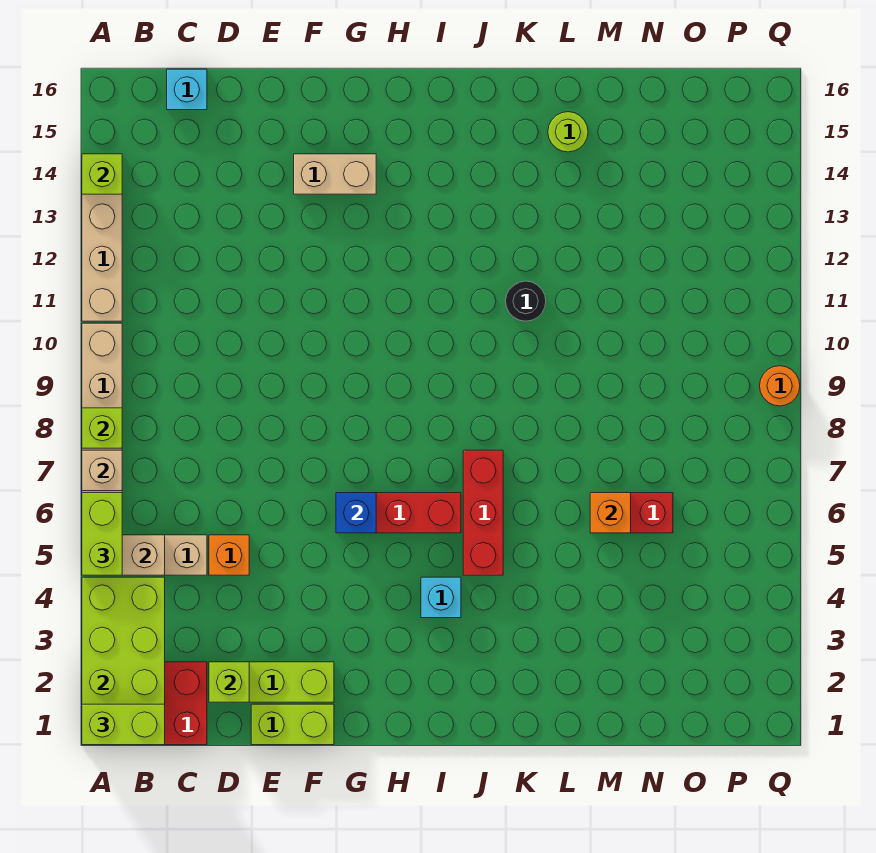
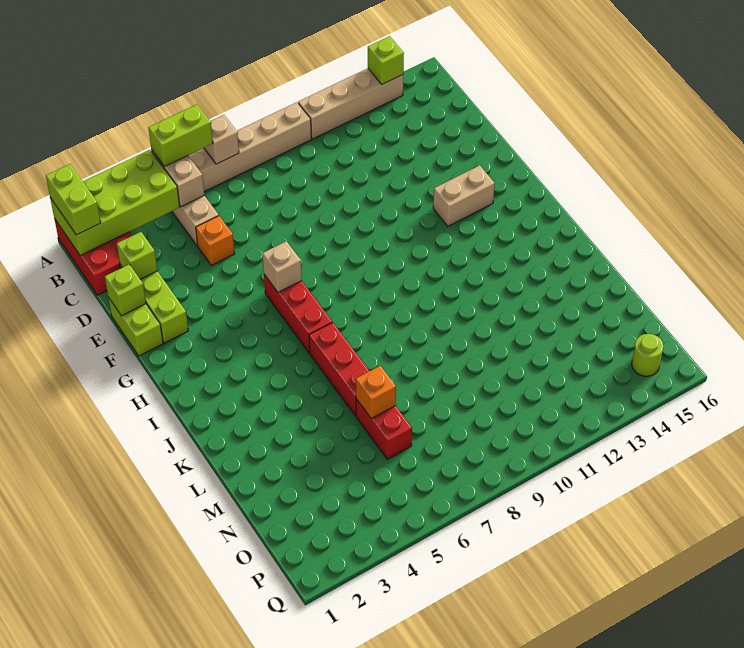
lime brick A8 level 2 -> lime brick E1 level 2
cyan brick C16 level 1 -> none
tan brick F14:G14 level 1 -> tan brick G13:G14 level 1
blue brick G6 level 2 -> tan brick G6 level 2
cyan brick I4 level 1 -> none
red brick J5:J7 level 1 -> red brick J6:L6 level 1
black round brick K11 level 1 -> none
lime round brick L15 level 1 -> lime round brick P15 level 1
orange round brick Q9 level 1 -> none

